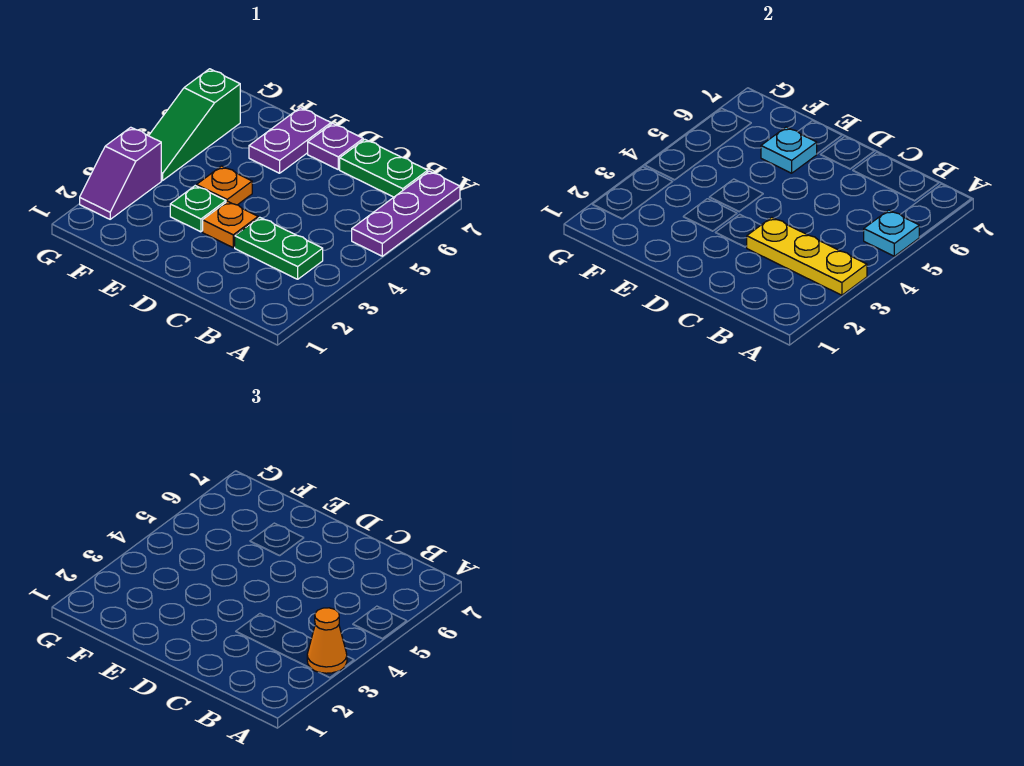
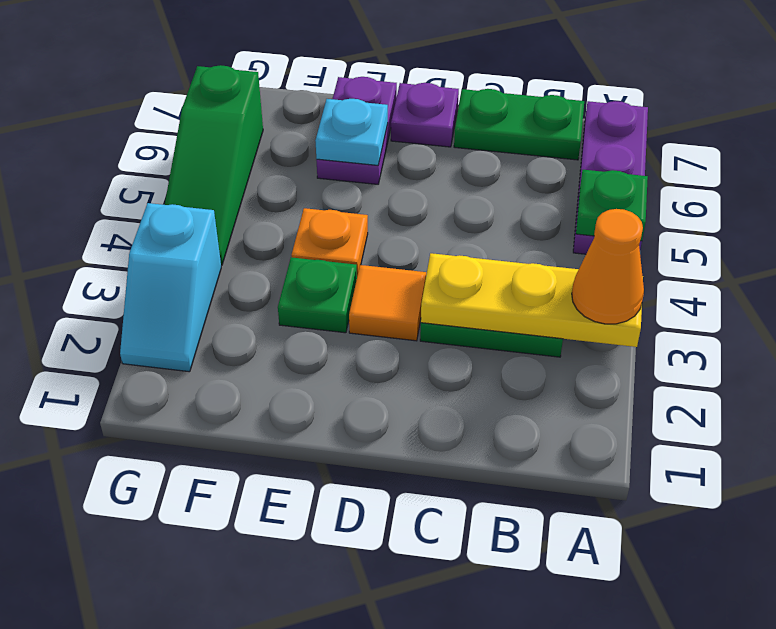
cyan plate A5 level 2 -> green plate A5 level 2
orange plate D3 level 1 -> orange tile D3 level 1
purple slope G2:G3 level 1 top 3 -> cyan slope G2:G3 level 1 top 3

